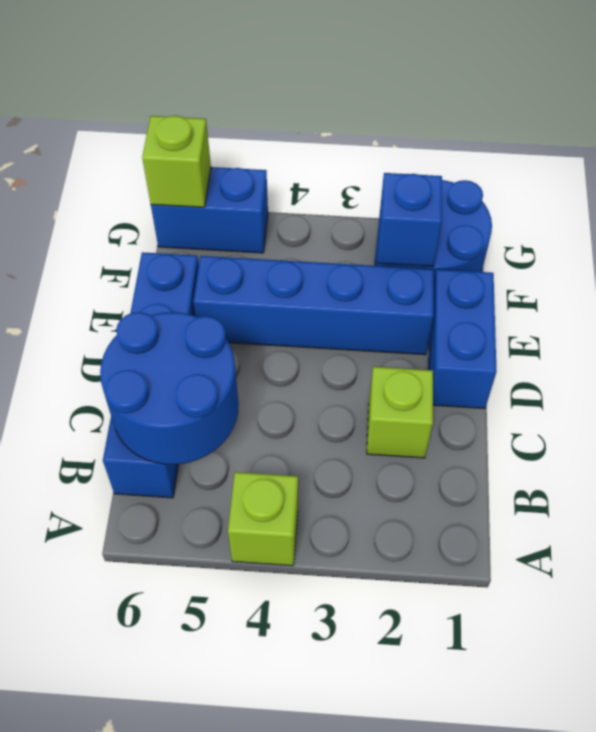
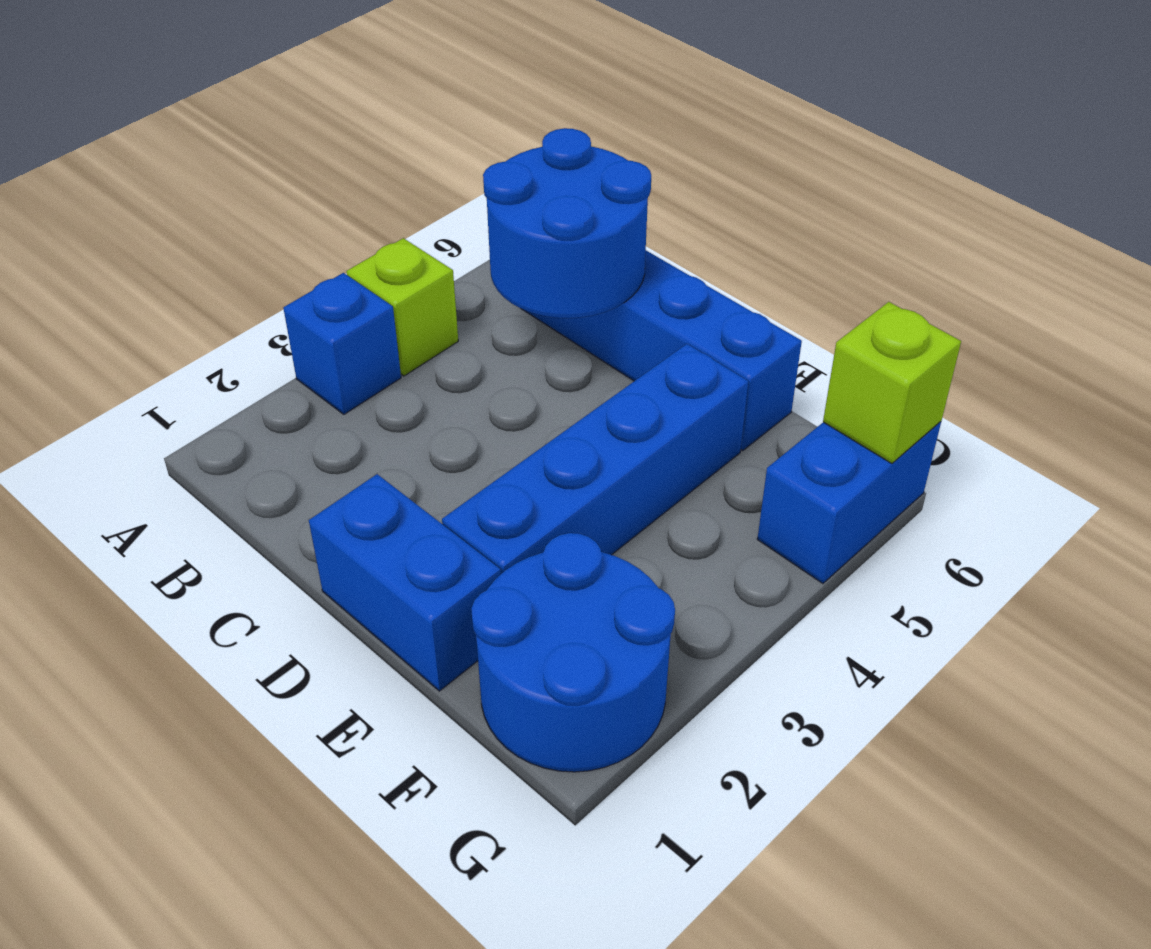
lime brick C2 level 1 -> none
blue brick F2 level 2 -> blue brick A3 level 1

